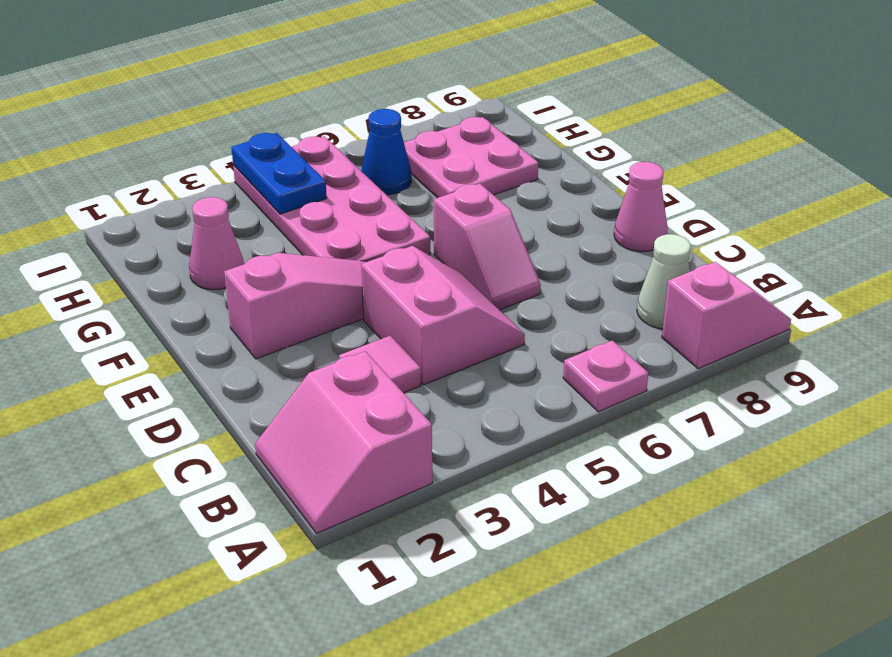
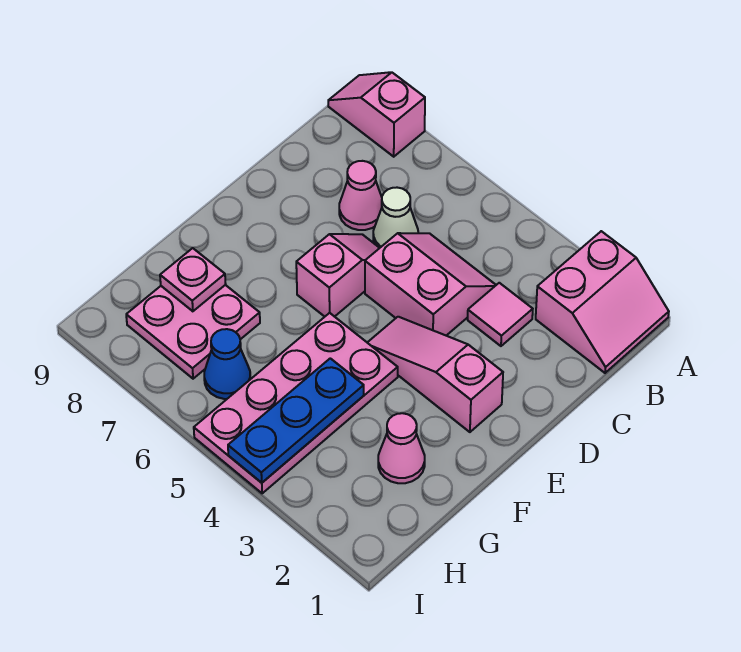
pink plate A6 level 1 -> pink plate G8 level 2
white cone B8 level 1 -> white cone C6 level 1
pink slope C4:D5 level 1 top 4 -> pink slope C4:D5 level 1 top D
pink cone D9 level 1 -> pink cone C7 level 1
blue plate H4:I4 level 2 -> blue plate G4:I4 level 2

